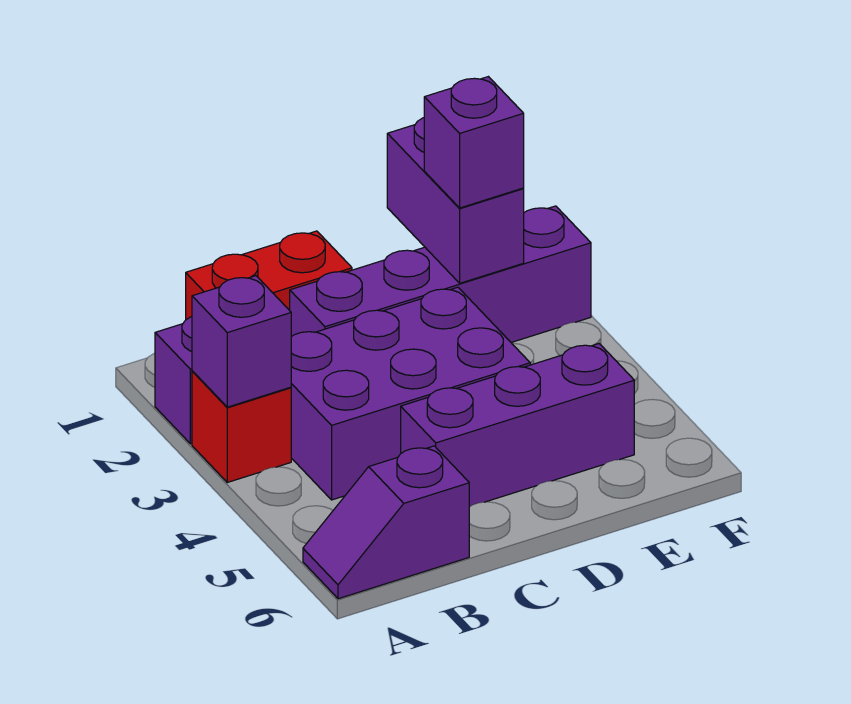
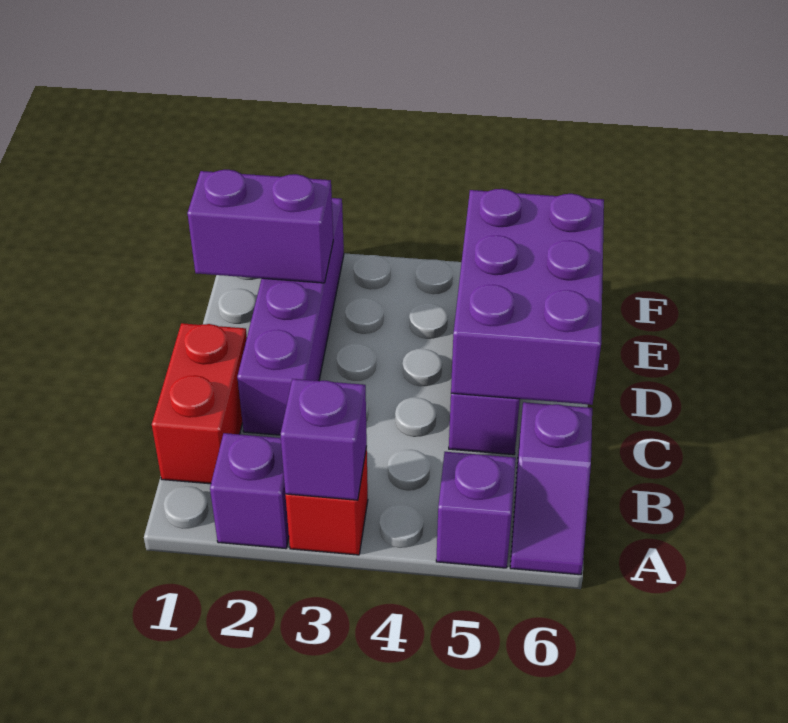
purple brick B3:D4 level 1 -> purple brick C5:E6 level 2
purple brick E2 level 3 -> purple brick A5 level 1

